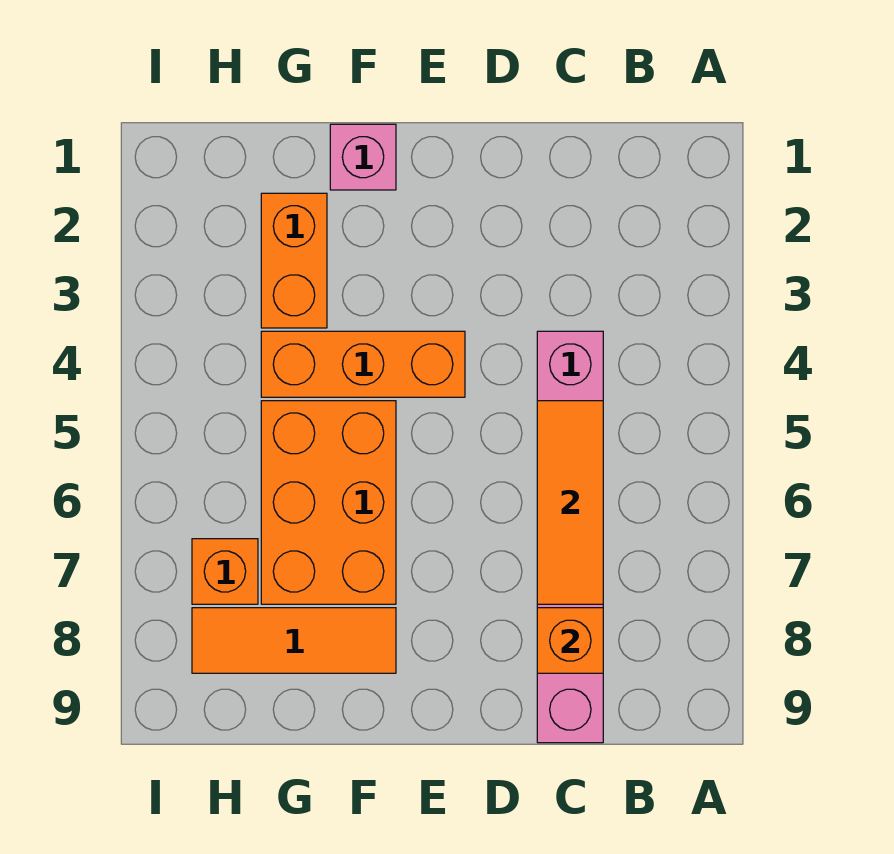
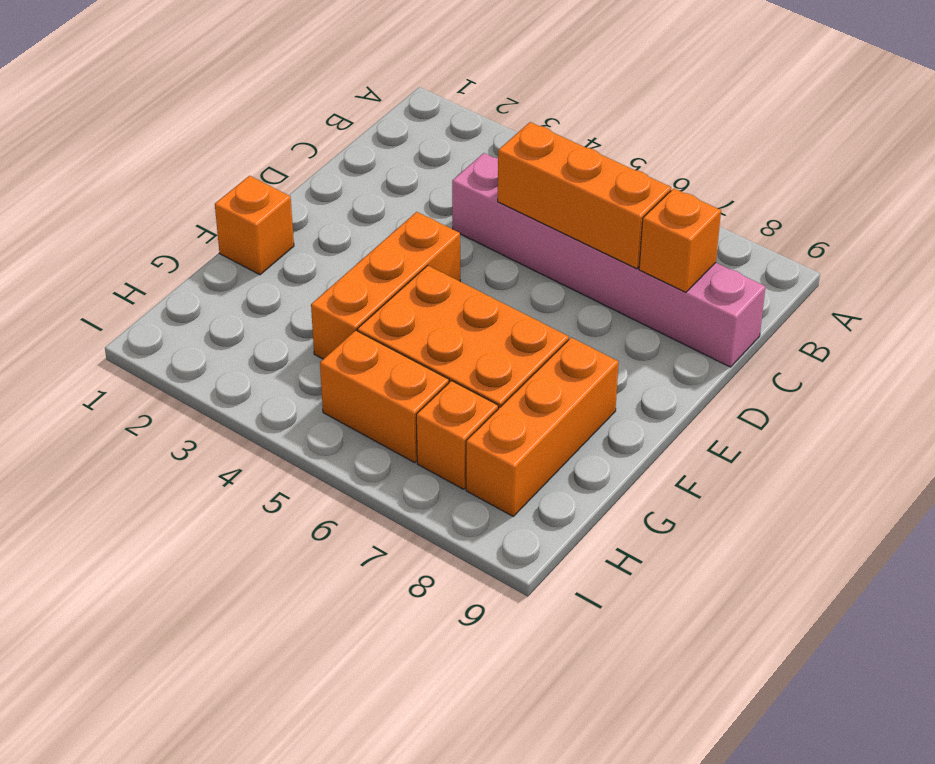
orange tile C5:C7 level 2 -> orange brick C5:C7 level 2
pink brick F1 level 1 -> orange brick F1 level 1
orange tile F8:H8 level 1 -> orange brick F8:H8 level 1
orange brick G2:G3 level 1 -> orange brick H5:H6 level 1

